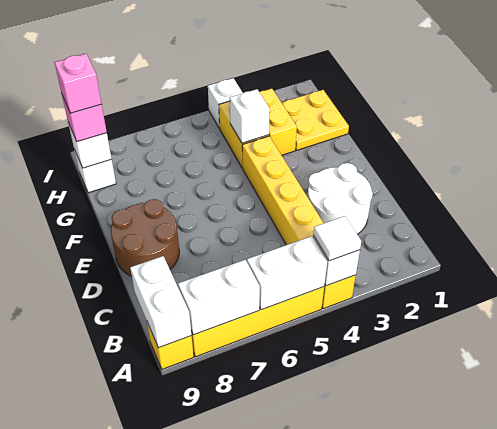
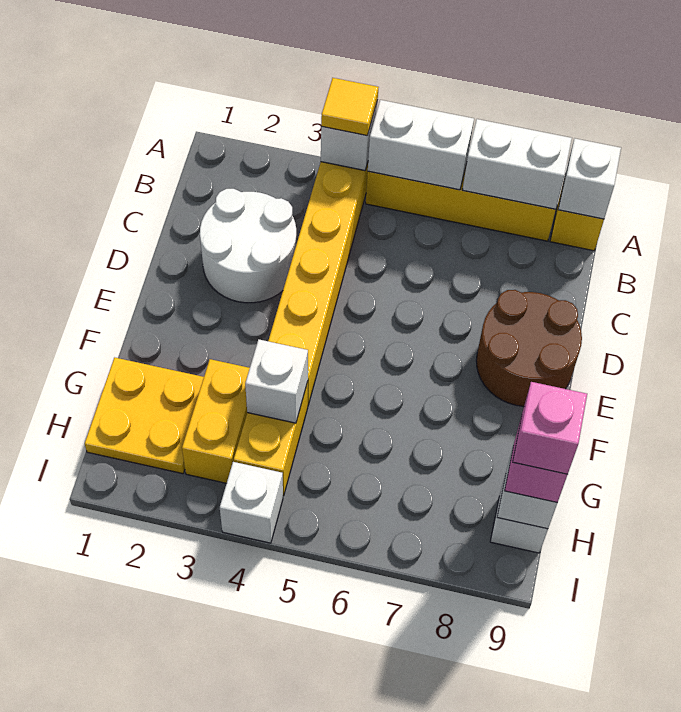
white tile A4 level 3 -> yellow tile A4 level 3
white brick A9:B9 level 2 -> white brick A9 level 2

